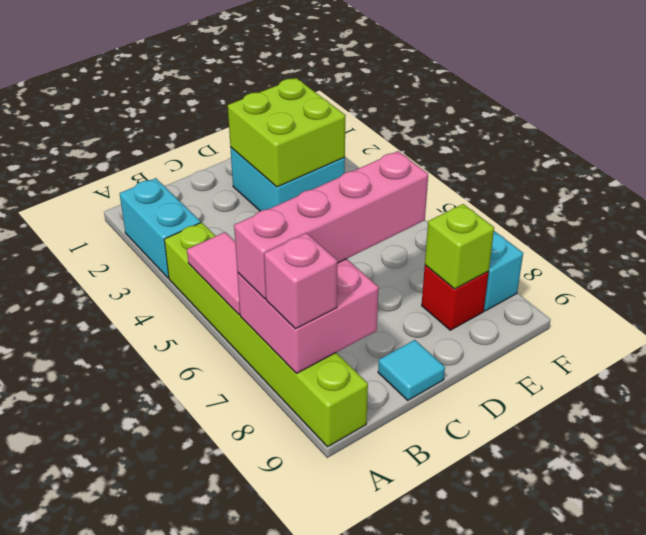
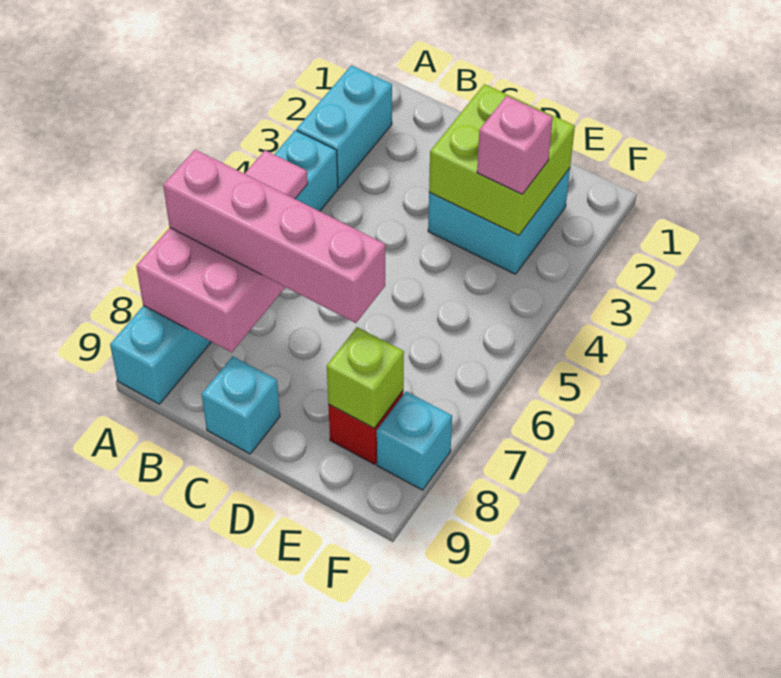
lime brick A4:A9 level 1 -> cyan brick A4:A9 level 1
pink brick A8 level 3 -> pink brick E3 level 3
cyan tile C9 level 1 -> cyan brick C9 level 1

